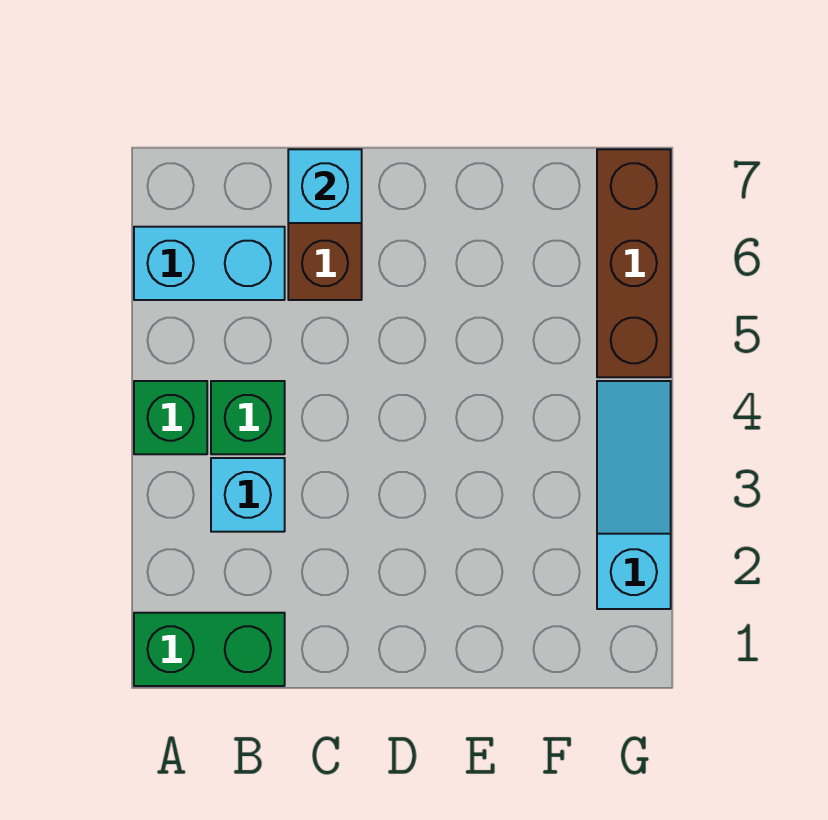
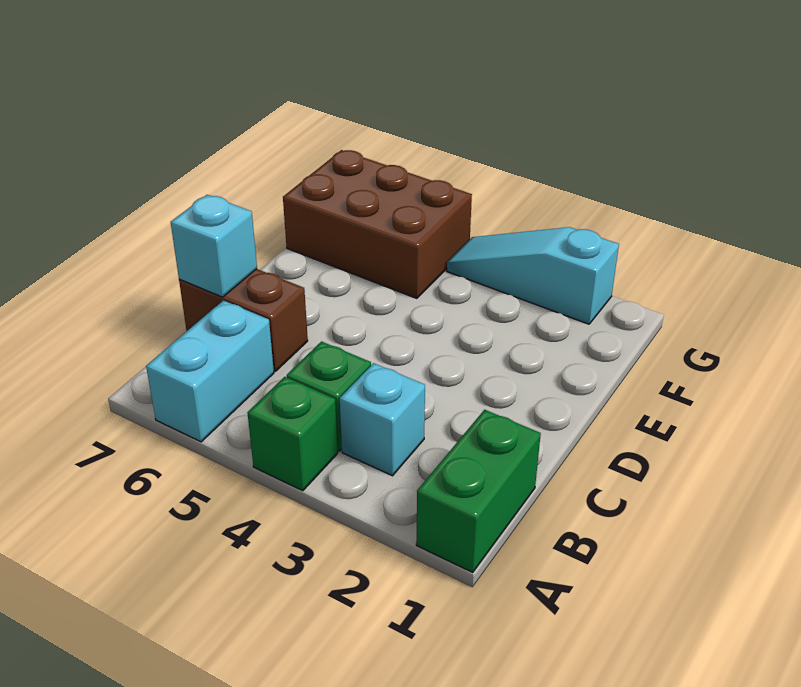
brown brick G5:G7 level 1 -> brown brick F5:G7 level 1

